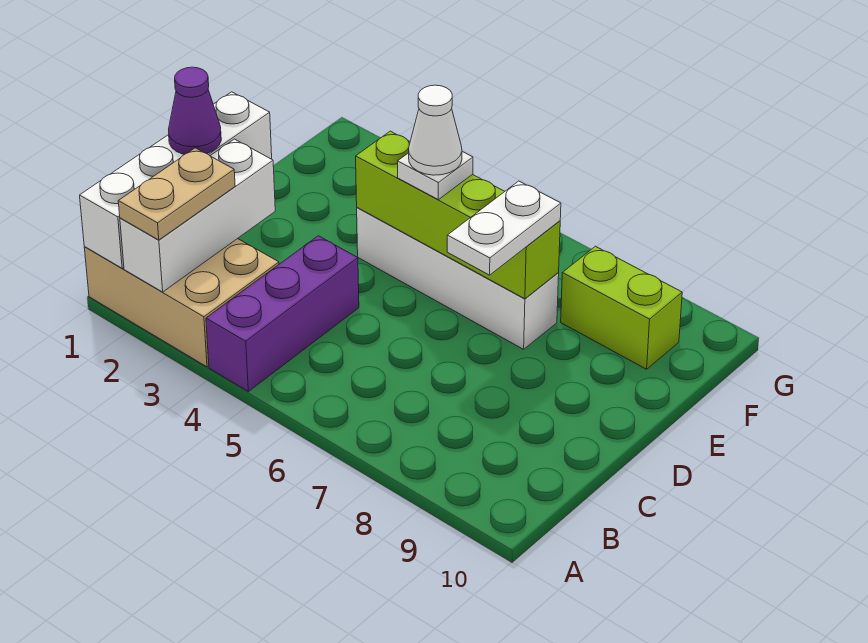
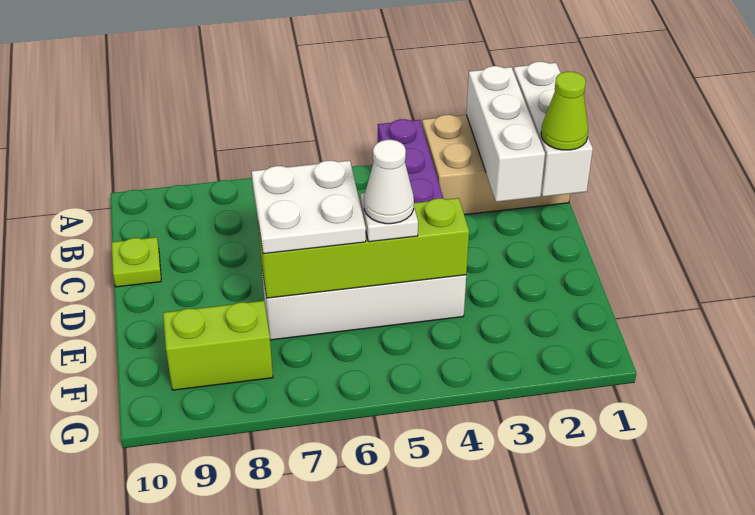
white brick A1:D1 level 2 -> white brick A1:C1 level 2
tan plate A2:B2 level 3 -> none
purple cone C1 level 3 -> lime cone C1 level 3
none -> lime plate C10 level 1
white plate D7:E7 level 3 -> white plate D6:E7 level 3

